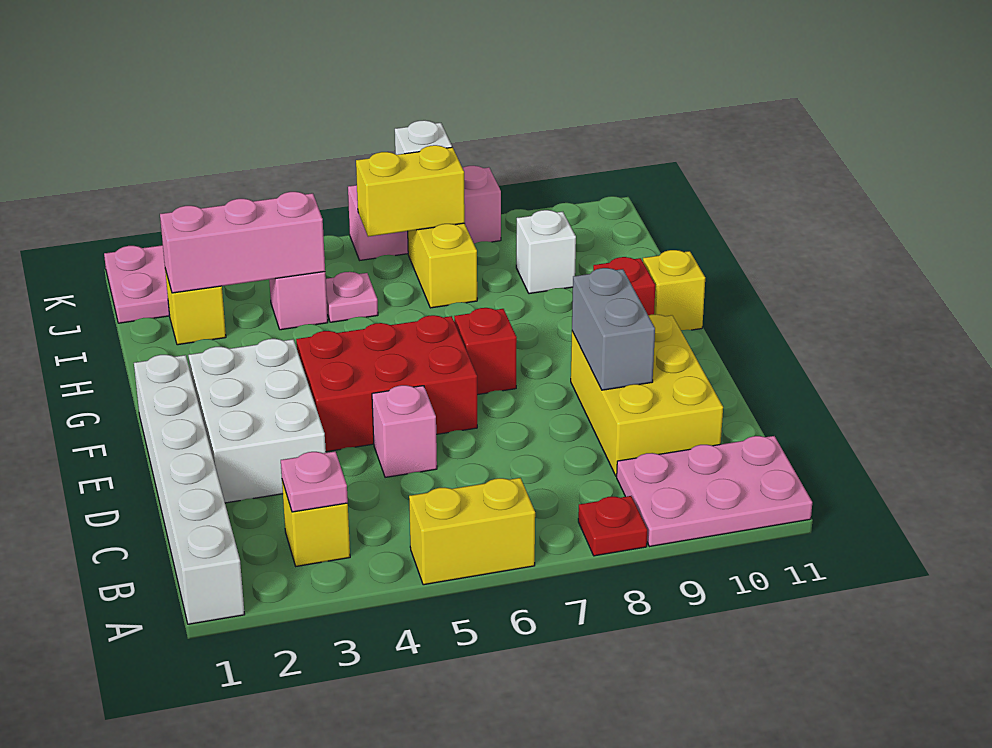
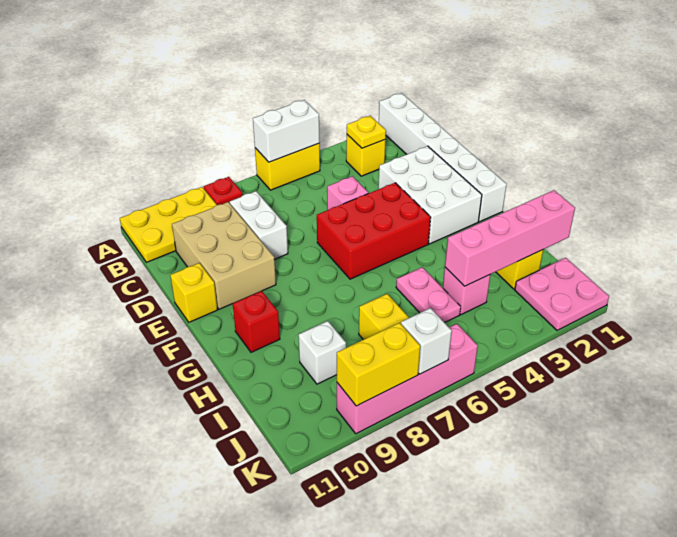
none -> white brick A5:A6 level 2
pink plate A9:B11 level 1 -> yellow plate A9:B11 level 1
pink plate B3 level 2 -> yellow plate B3 level 2
none -> white brick C8:D8 level 1
yellow brick C9:E10 level 1 -> tan brick C9:E10 level 1
grey brick D9:E9 level 2 -> none
red brick F7 level 1 -> none
yellow brick G11 level 1 -> yellow brick E11 level 1
pink brick I2:I4 level 2 -> pink brick I1:I4 level 2
pink plate I5 level 1 -> pink plate H5:I5 level 1
yellow brick J6:J7 level 2 -> yellow brick K8:K9 level 2
pink brick K6:K8 level 1 -> pink brick K6:K9 level 1

